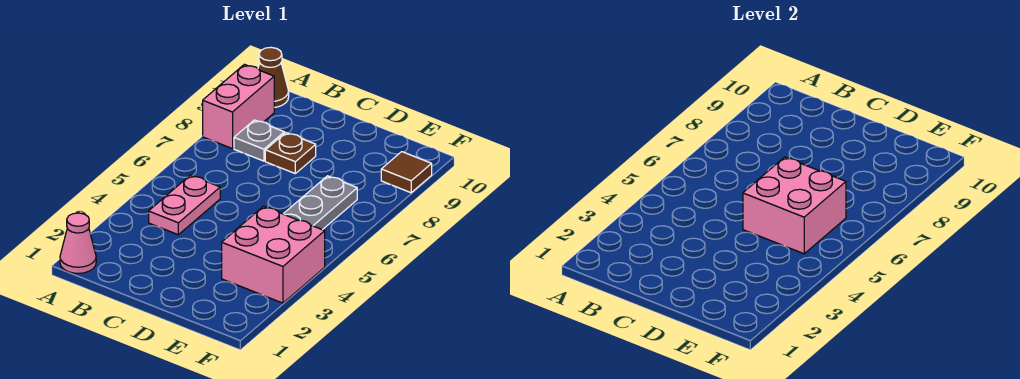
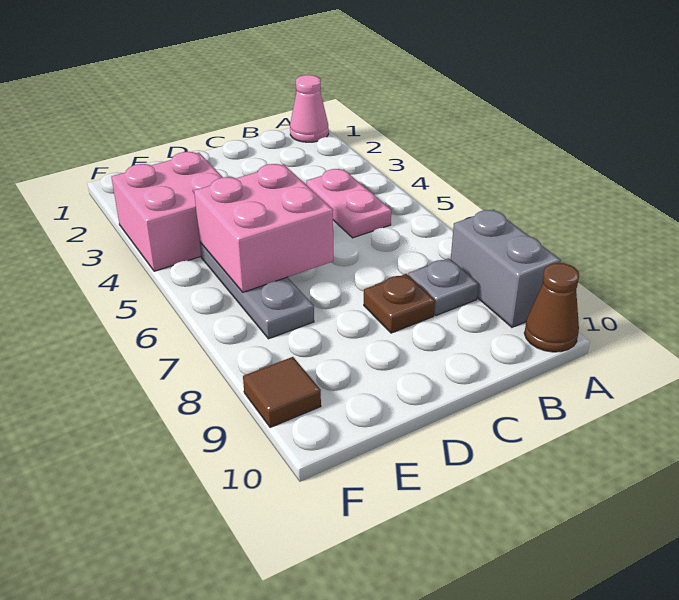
pink brick A8:A9 level 1 -> grey brick A8:A9 level 1

